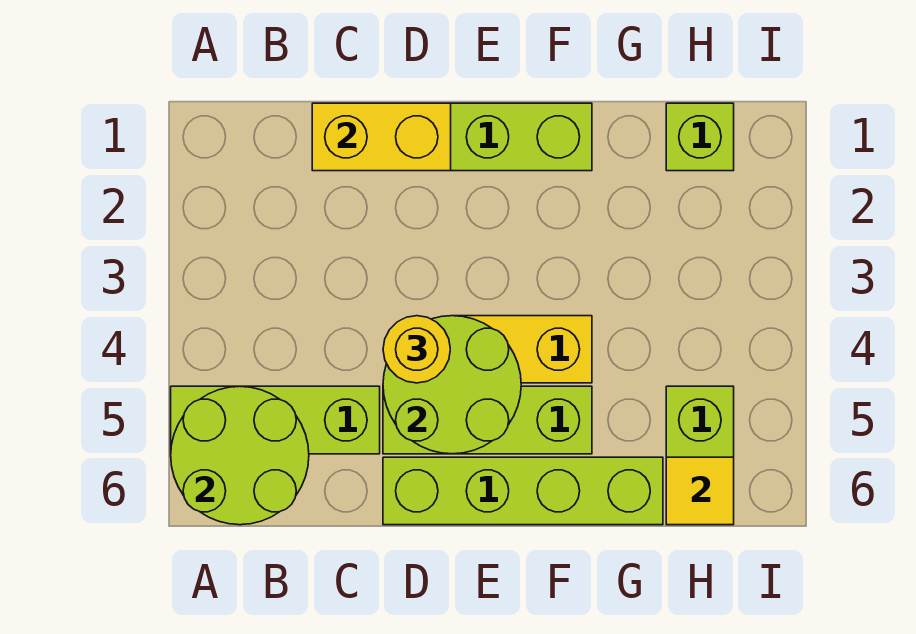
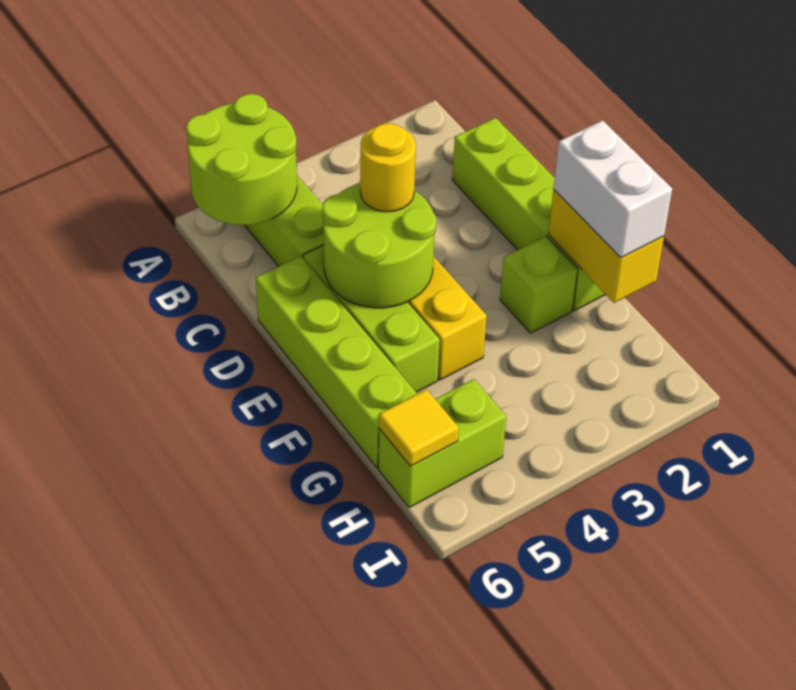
yellow brick C1:D1 level 2 -> yellow brick F1:G1 level 2
none -> white brick F1:G1 level 3
lime brick H1 level 1 -> lime brick F2 level 1

